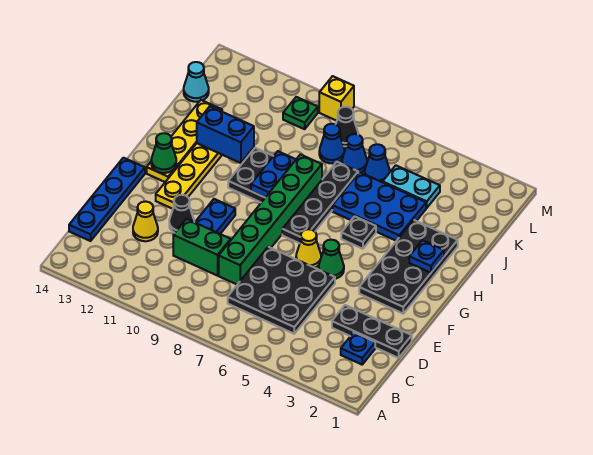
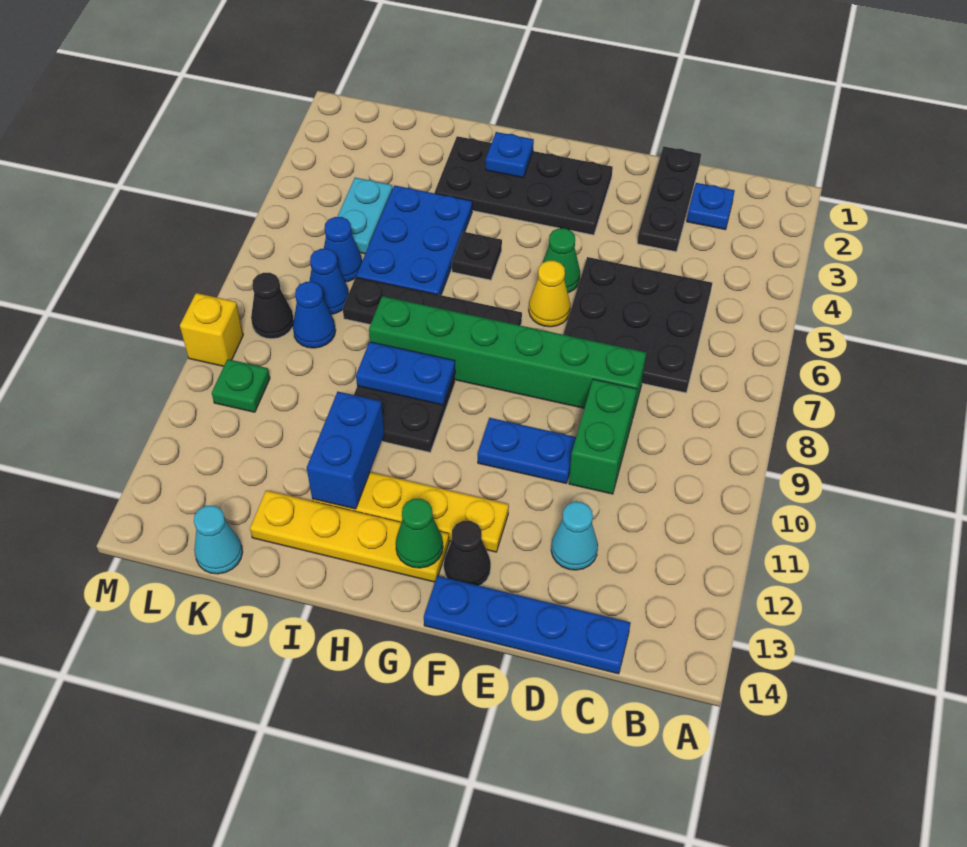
yellow cone D12 level 1 -> cyan cone D12 level 1
black cone E11 level 1 -> black cone F13 level 1

